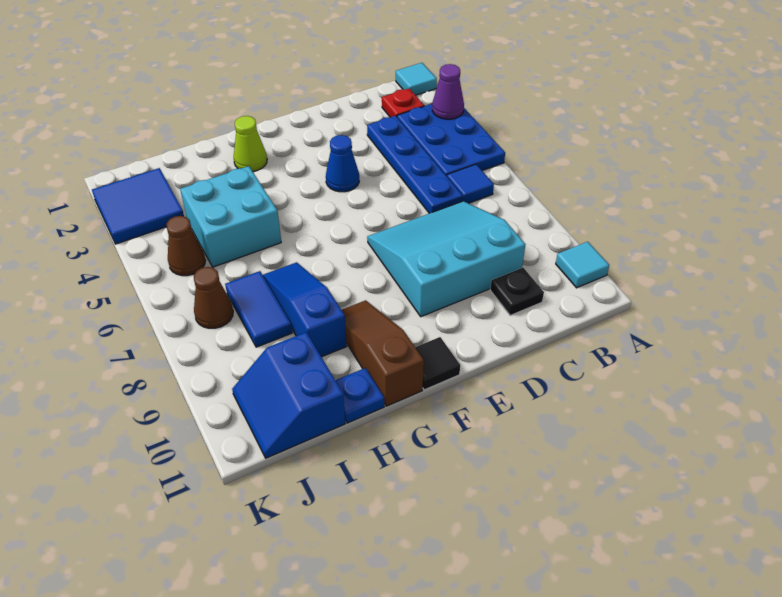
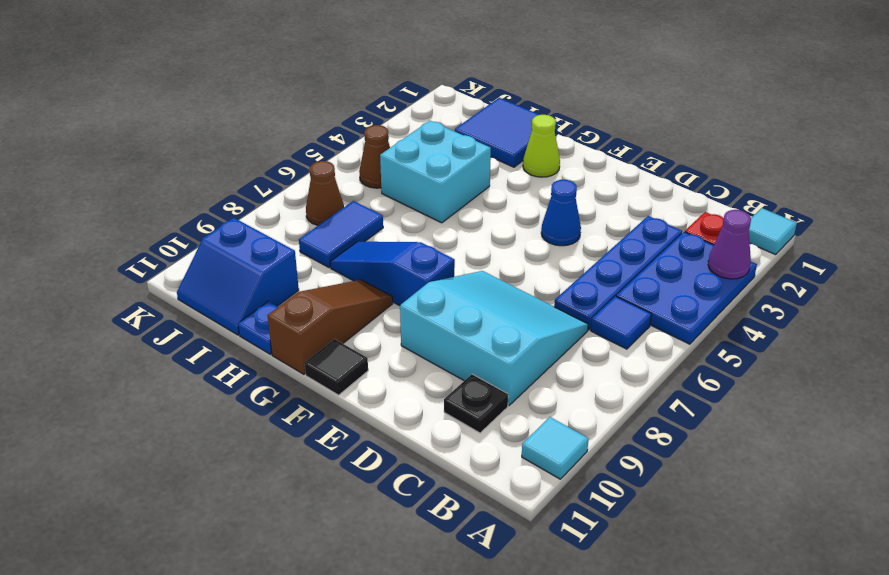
blue slope H7:H9 level 1 top 9 -> blue slope F8:H8 level 1 top F
blue slope I10:J11 level 1 top I -> blue slope I10:J11 level 1 top 10
blue tile J2:K3 level 1 -> blue tile H1:I2 level 1

